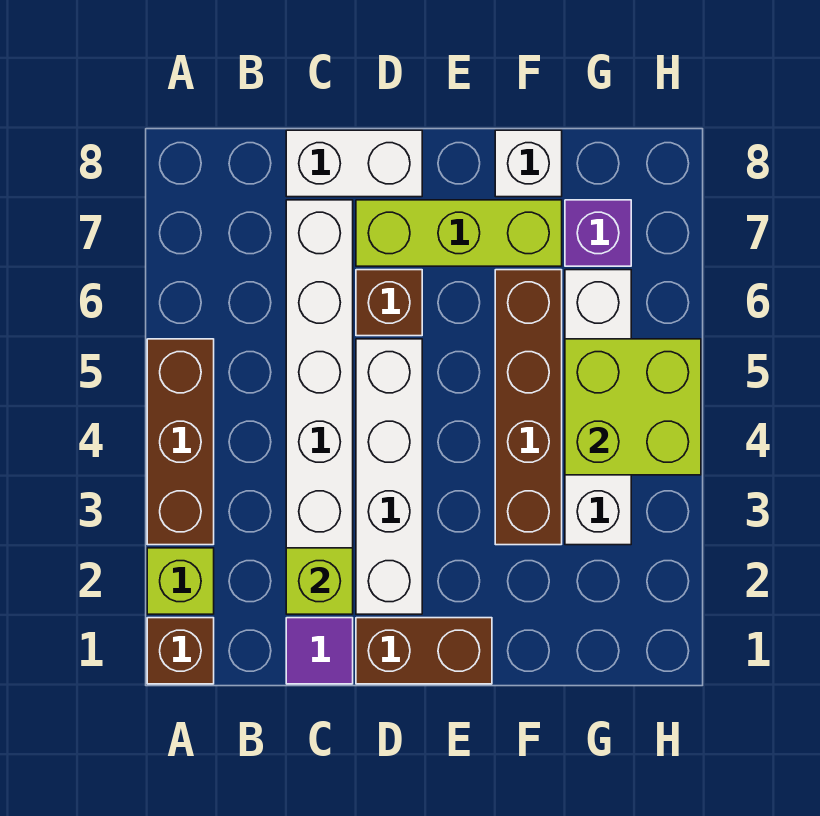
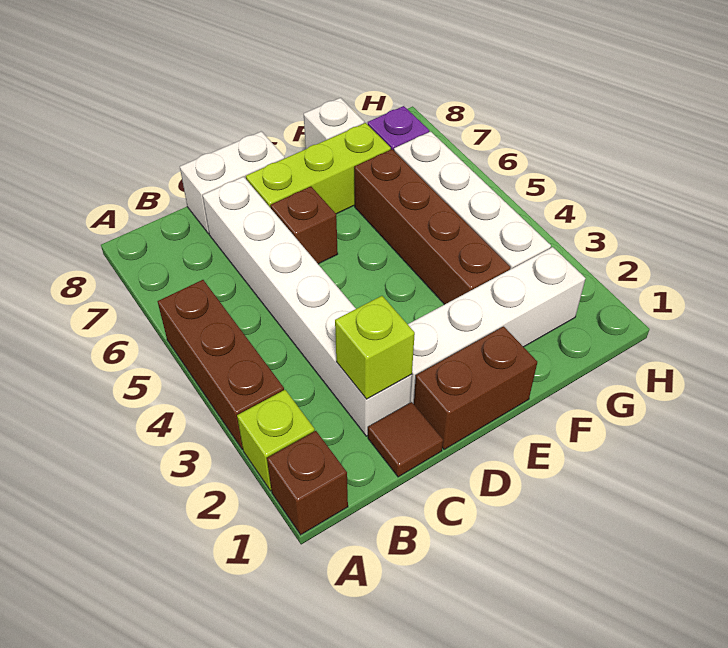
purple tile C1 level 1 -> brown tile C1 level 1
white brick D2:D5 level 1 -> white brick D2:G2 level 1
lime brick G4:H5 level 2 -> none

